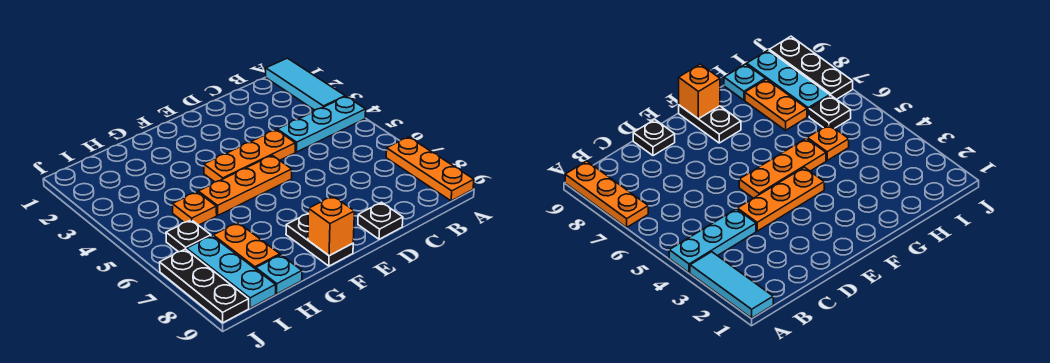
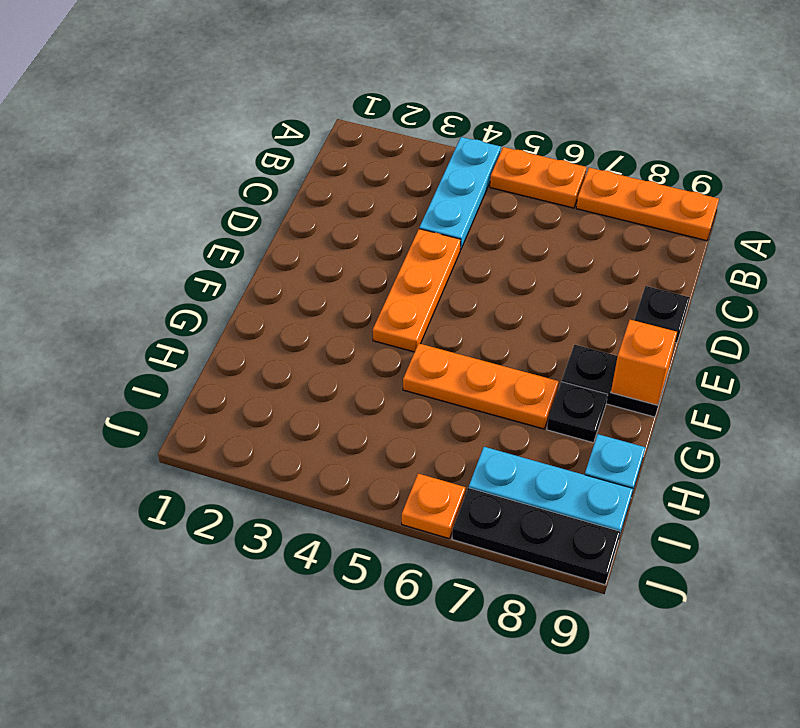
cyan tile A1:A3 level 1 -> none
orange plate E5:G5 level 1 -> orange plate G5:G7 level 1
orange plate H5 level 1 -> orange plate J6 level 1
orange plate H7:H8 level 1 -> orange plate A5:A6 level 1
black plate I6 level 1 -> black plate G8 level 1

